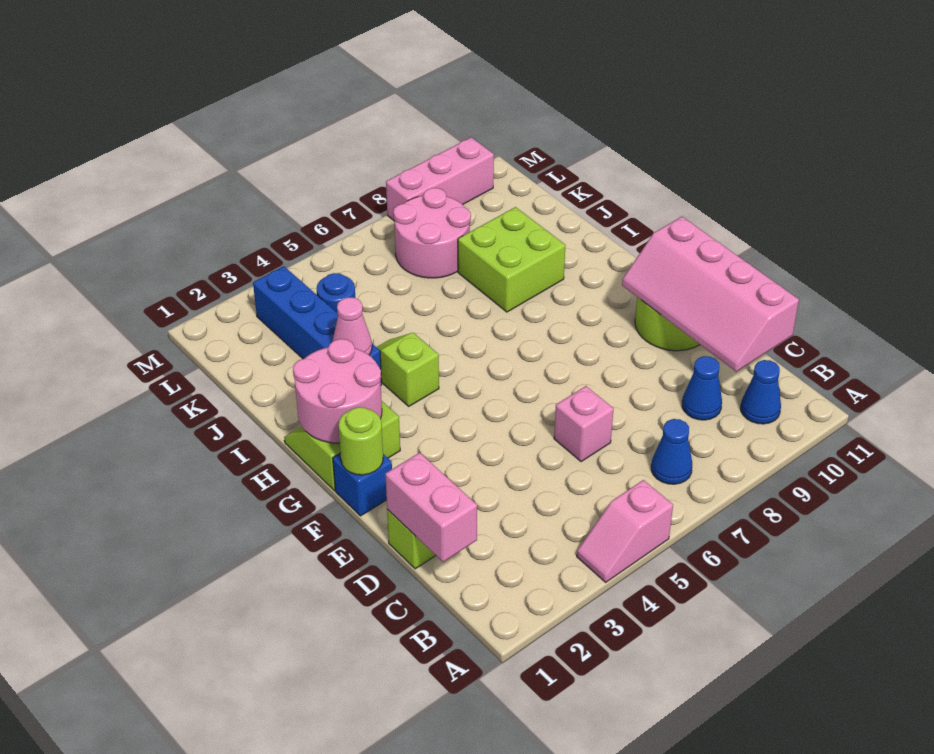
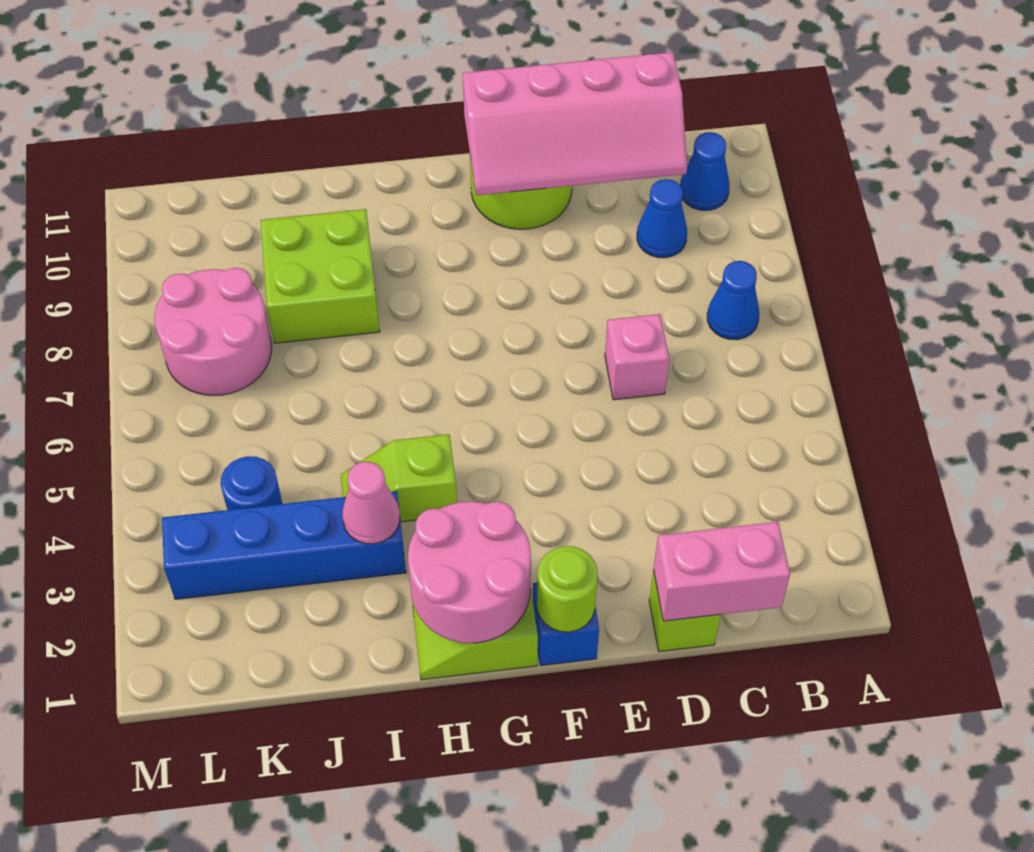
pink slope A4:A5 level 1 top 5 -> none
pink brick M8:M10 level 1 -> none

